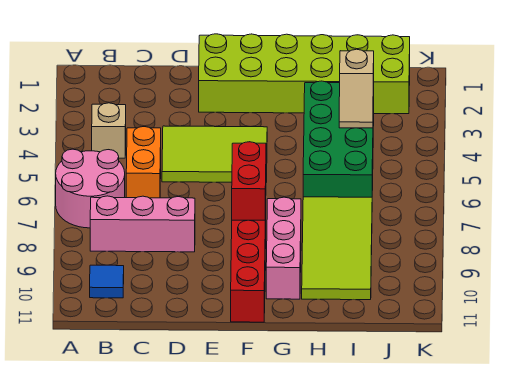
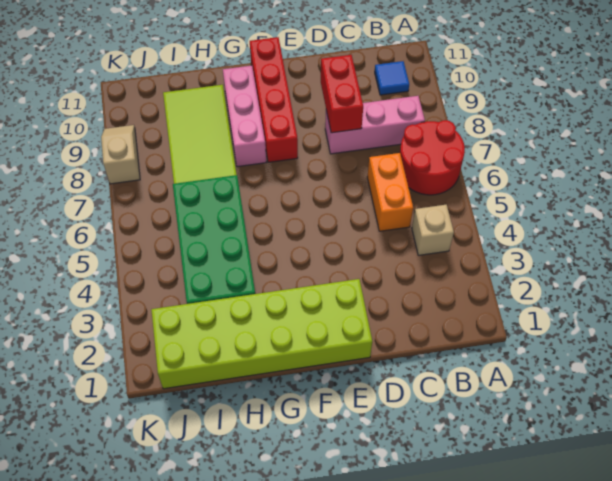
pink round brick A6:B7 level 1 -> red round brick A6:B7 level 1
lime tile D4:F5 level 1 -> none
red brick F7:F8 level 2 -> red brick D8:D9 level 2
tan slope I3:I4 level 2 top 3 -> tan slope K8:K9 level 1 top 8

